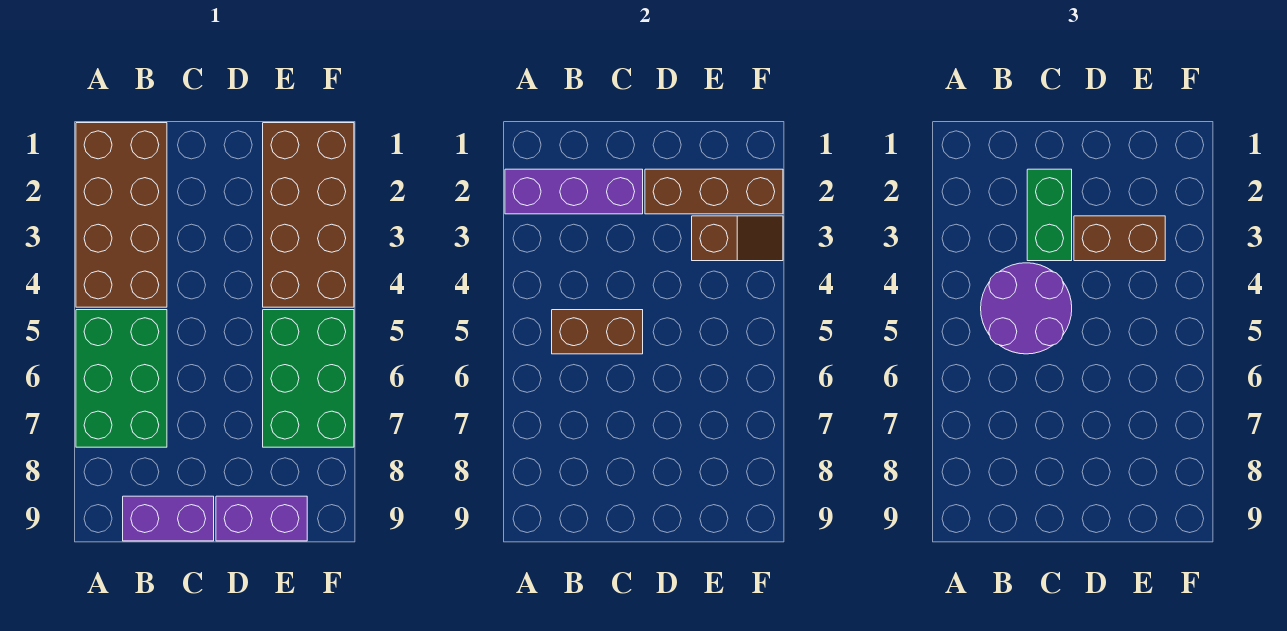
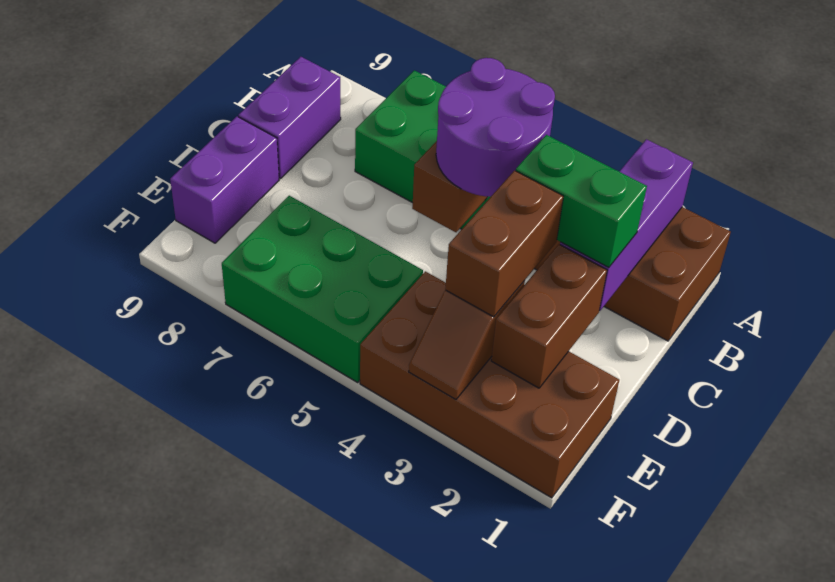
brown brick D2:F2 level 2 -> brown brick D2:E2 level 2

